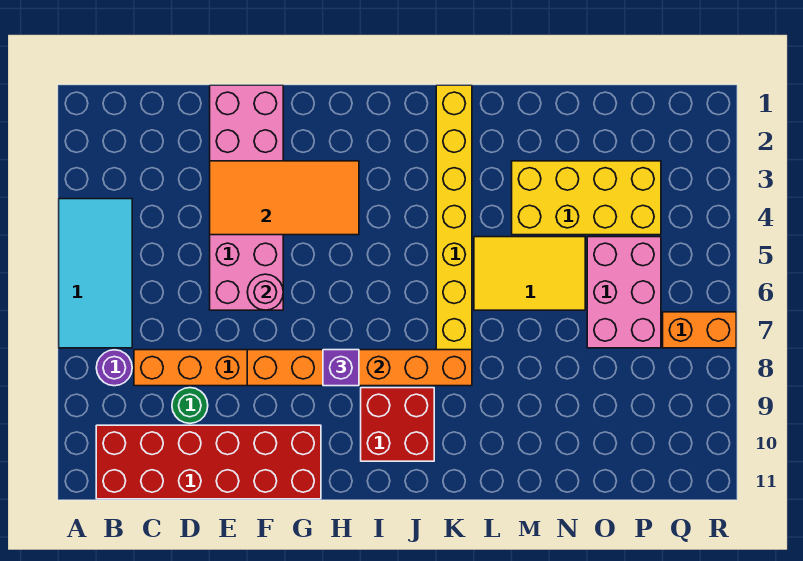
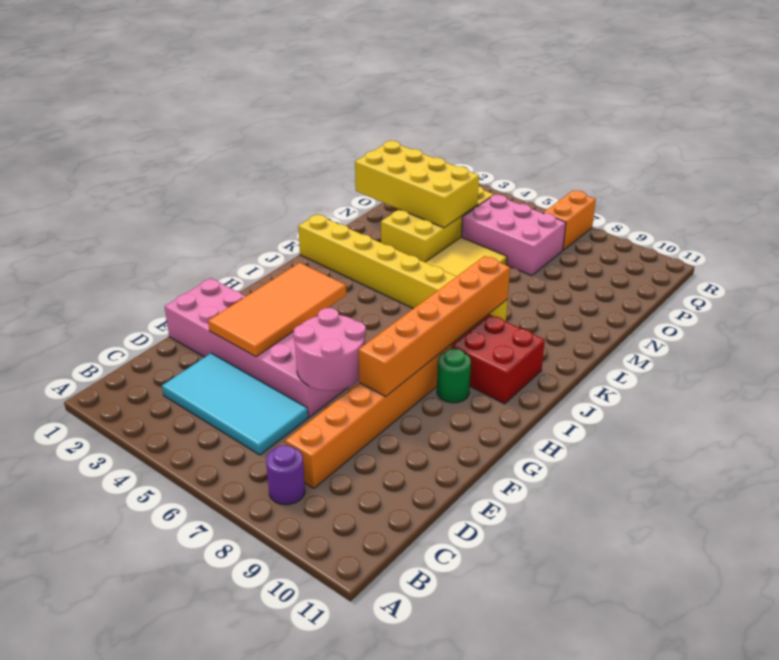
cyan tile A4:B7 level 1 -> cyan tile C3:D6 level 1
red brick B10:G11 level 1 -> none
green round brick D9 level 1 -> green round brick H9 level 1
pink round brick F6 level 2 -> pink round brick E6:F7 level 2
purple brick H8 level 3 -> none
none -> yellow brick N1:O4 level 2

